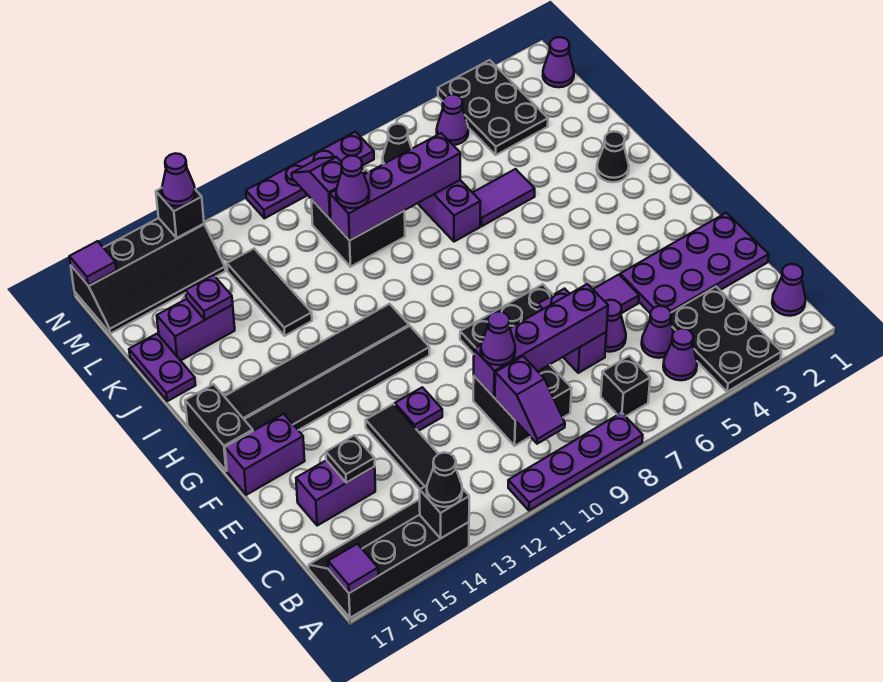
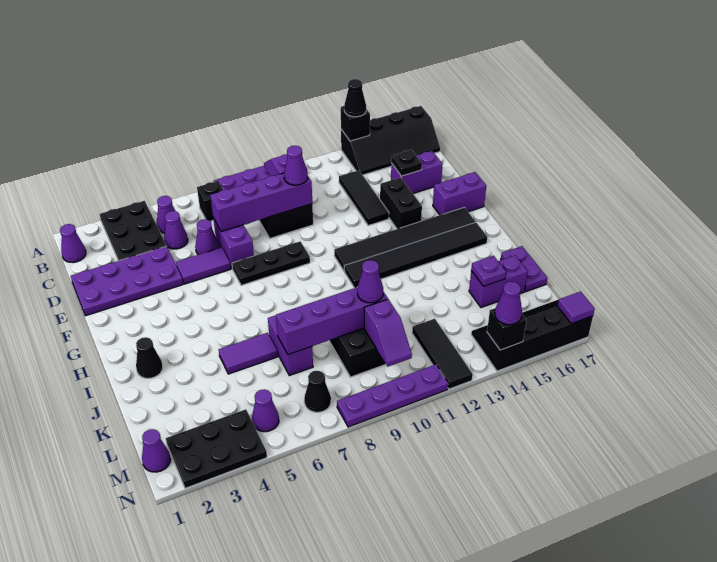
purple tile A17 level 2 -> none
purple plate E12 level 1 -> none
black brick G17:H17 level 1 -> black brick E14:F14 level 1
black tile J13:L13 level 1 -> black tile L12:N12 level 1
black plate L3:N4 level 1 -> black plate M2:N4 level 1

